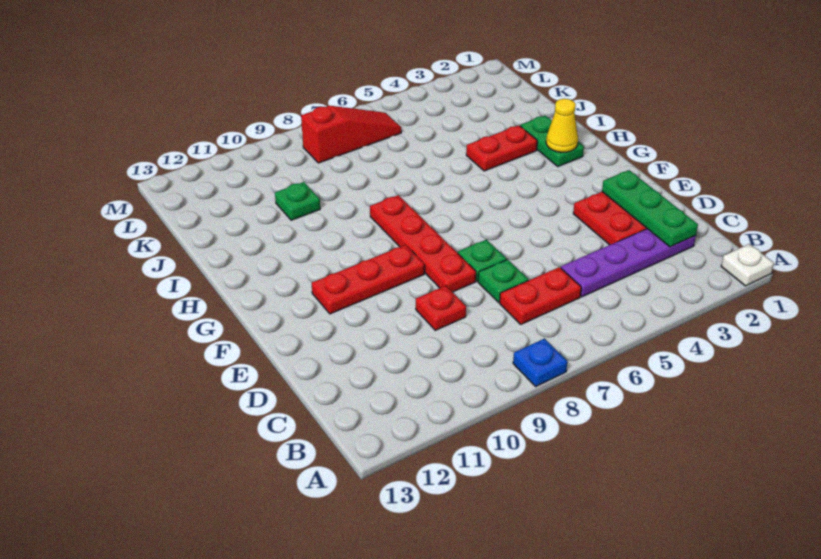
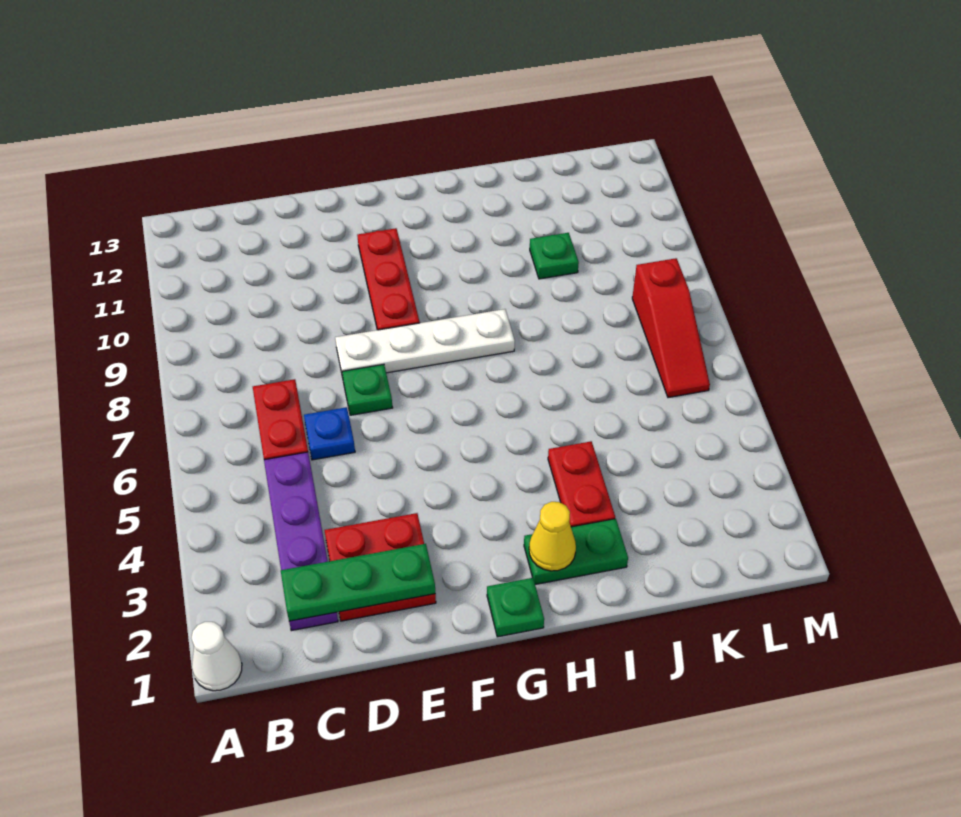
white plate A1 level 1 -> white cone A1 level 1
blue plate A8 level 1 -> blue plate D6 level 1
green plate D7 level 1 -> green plate G1 level 1
red plate D9 level 1 -> none
red plate E8:H8 level 1 -> white plate E8:H8 level 1

